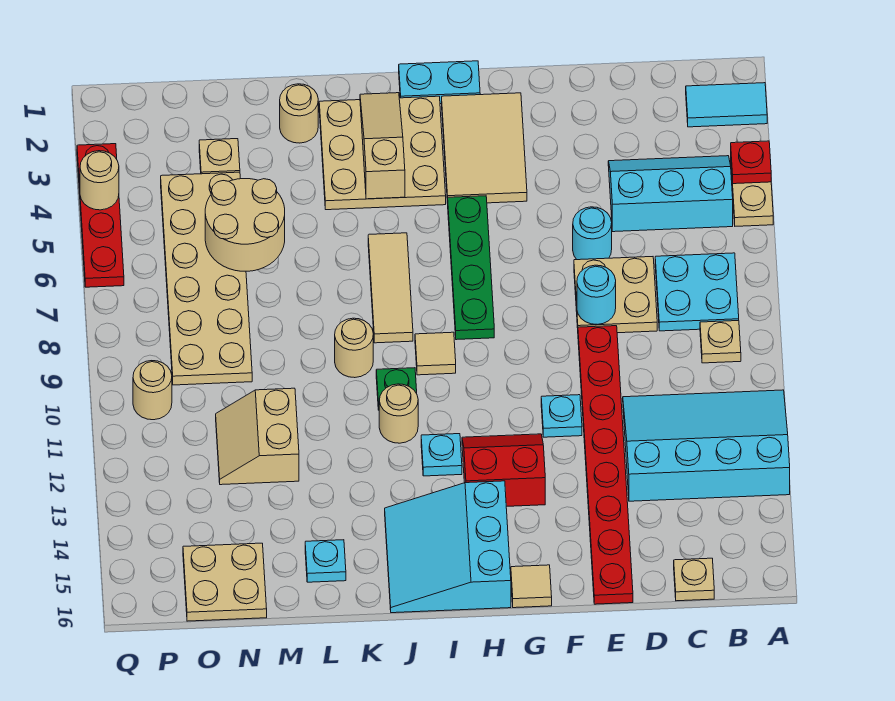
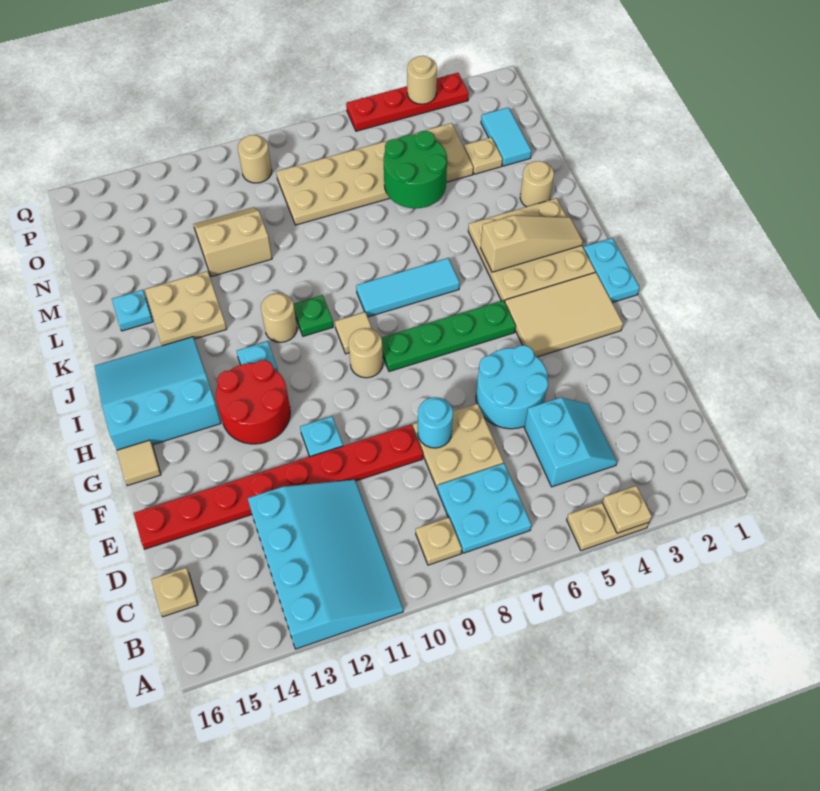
cyan tile A2:B2 level 1 -> cyan tile N2:O2 level 1
red plate A4 level 2 -> tan plate A4 level 2
cyan slope B4:D5 level 1 top 5 -> cyan slope C4:D5 level 1 top 5
cyan round brick E6 level 1 -> cyan round brick E5:F6 level 1
red slope G12:H13 level 1 top 13 -> red round brick G12:H13 level 1
tan tile J6:J8 level 1 -> cyan tile J6:J8 level 1
tan round brick K9 level 1 -> tan round brick H9 level 1
tan round brick M5:N6 level 2 -> green round brick M5:N6 level 2
tan plate N15:O16 level 1 -> tan plate K13:L14 level 1

